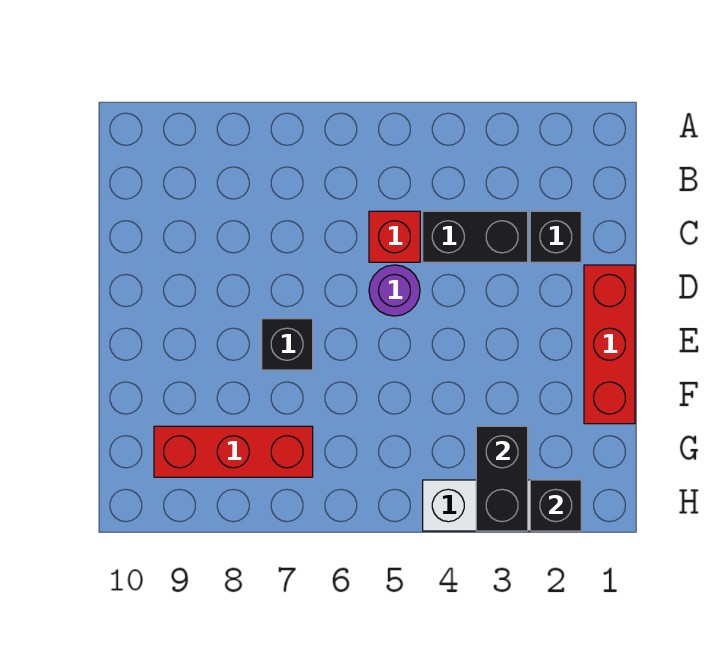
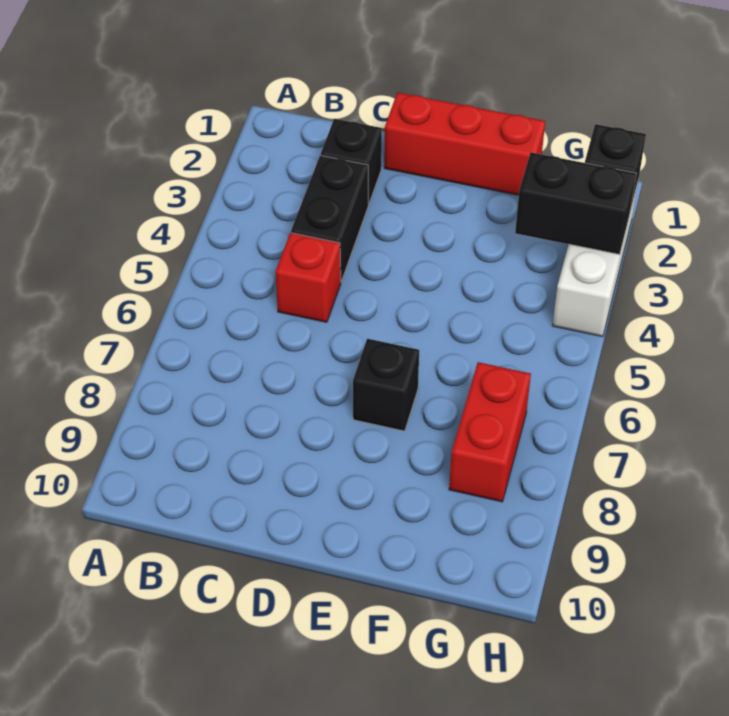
purple round brick D5 level 1 -> none
red brick G7:G9 level 1 -> red brick G7:G8 level 1

